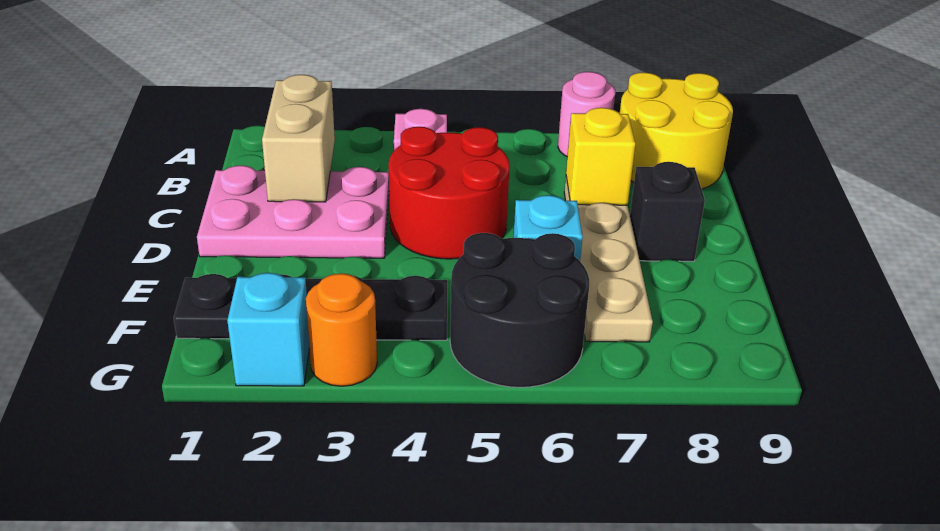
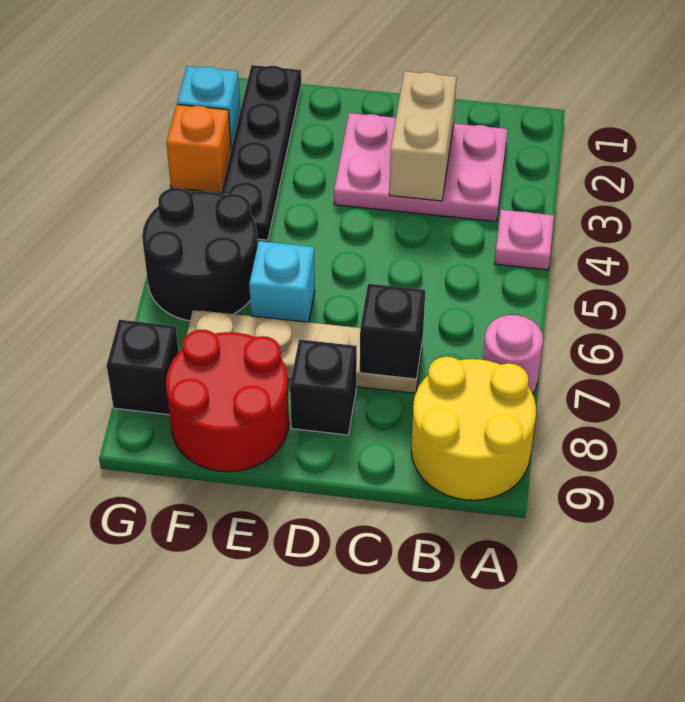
tan brick B2:C2 level 2 -> tan brick C2:C3 level 2
pink plate C1:D3 level 1 -> pink plate B2:D3 level 1
red round brick C4:D5 level 1 -> red round brick E8:F9 level 1
yellow brick C7 level 2 -> black brick C7 level 2
orange round brick G3 level 1 -> orange brick G3 level 1
none -> black brick G8 level 1

